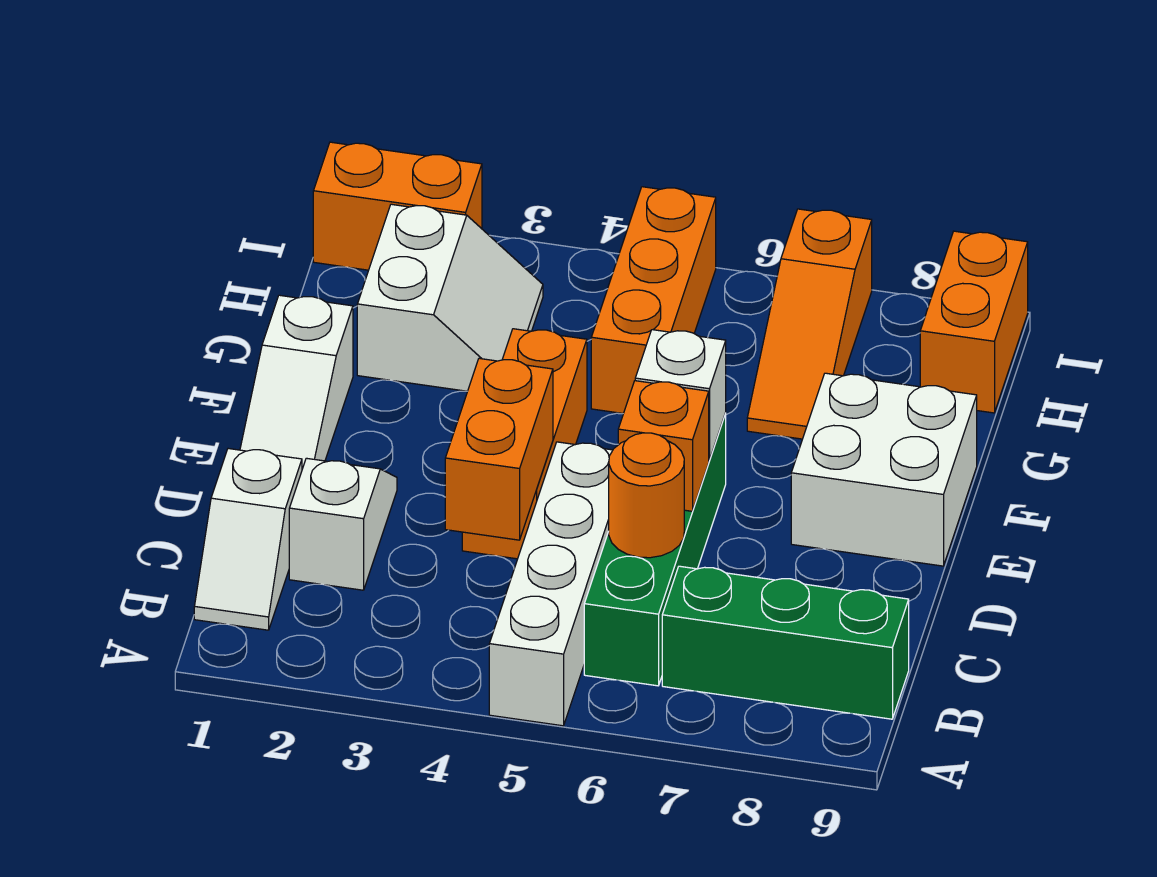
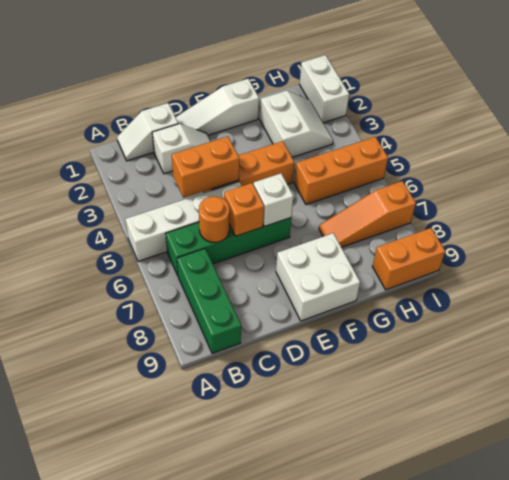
white slope G2:H3 level 1 top 2 -> white slope G2:H3 level 1 top G
orange brick I1:I2 level 1 -> white brick I1:I2 level 1

